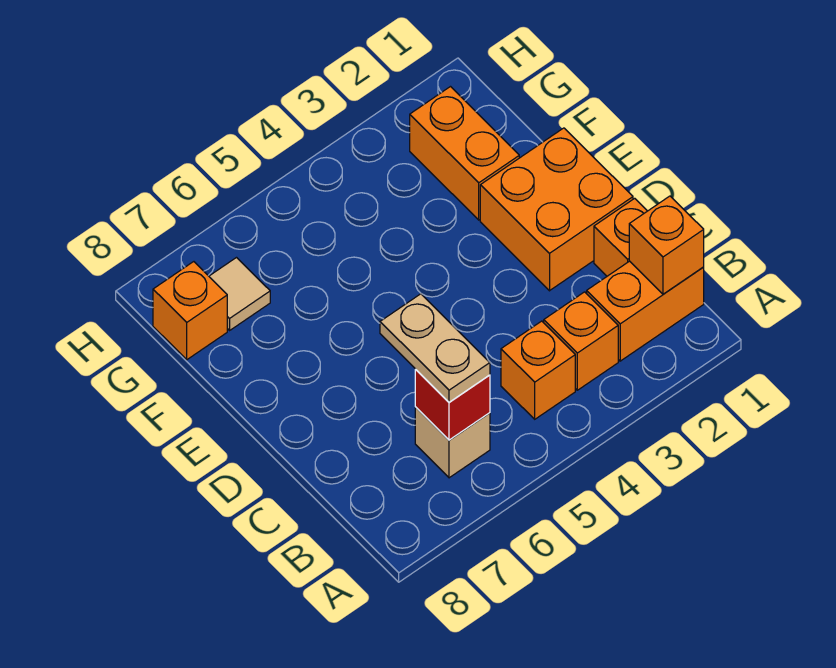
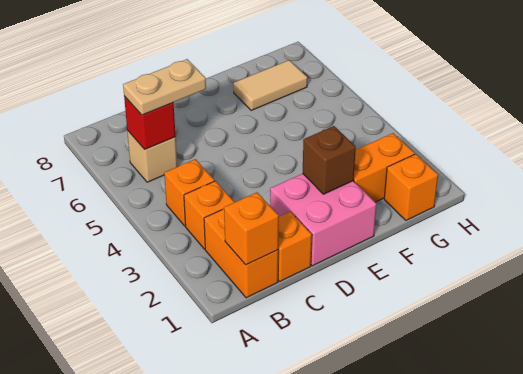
orange brick D1:E2 level 1 -> pink brick D1:E2 level 1
none -> brown brick E2 level 2
tan tile G7 level 1 -> tan tile F7:G7 level 1
orange brick G8 level 1 -> orange brick G1 level 1

